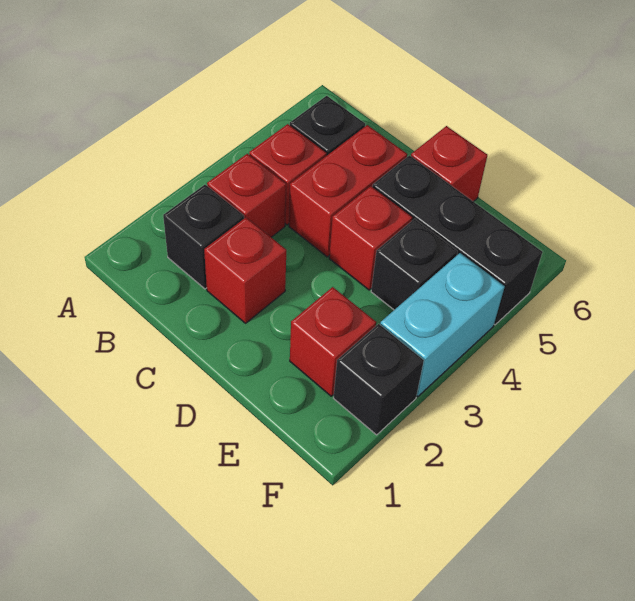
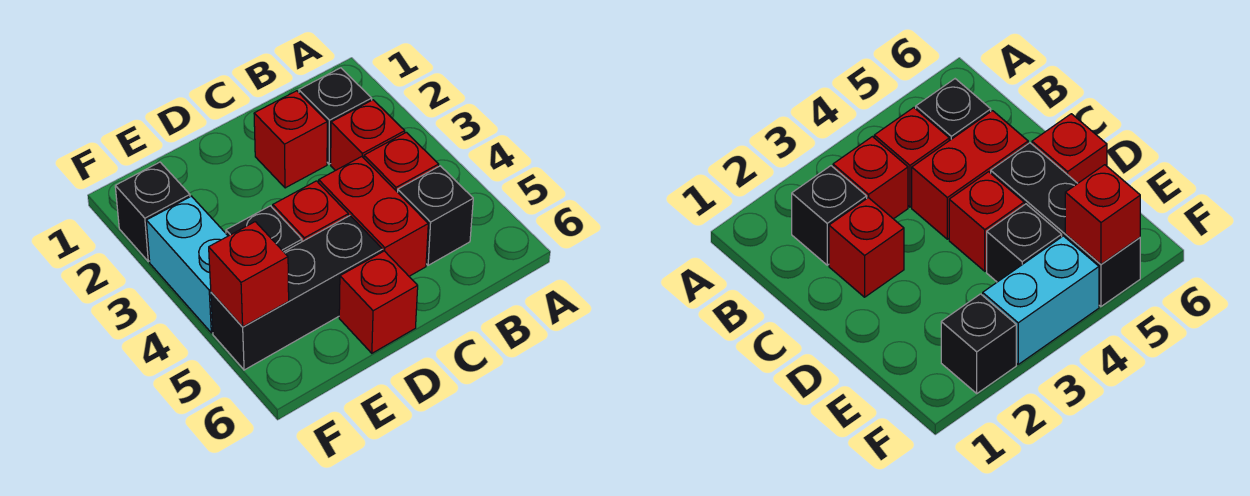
red brick E2 level 1 -> red brick F5 level 2

